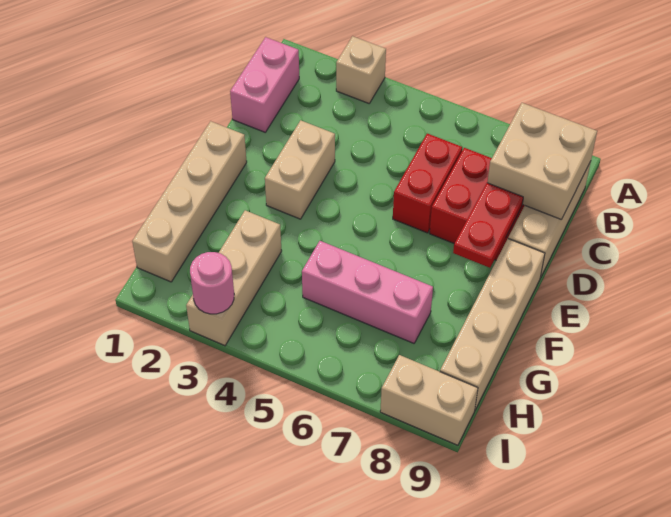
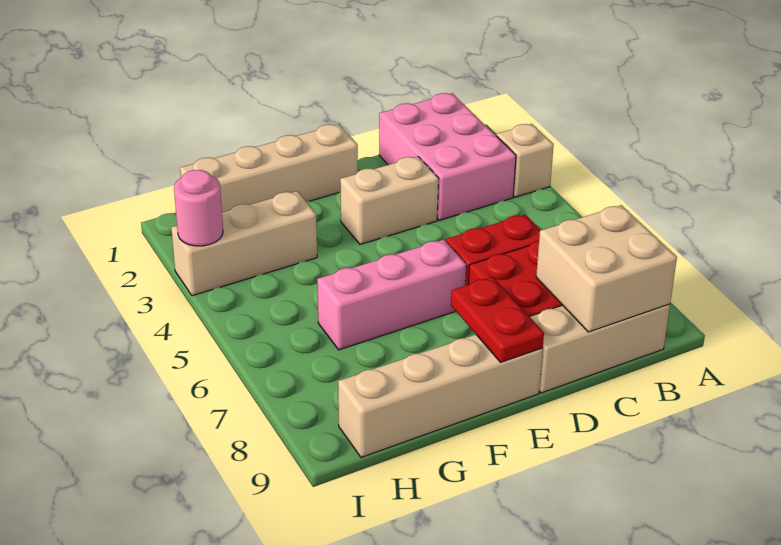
pink brick B1:C1 level 1 -> pink brick B1:C3 level 1
red plate D8:E8 level 2 -> red plate E8:E9 level 2
pink brick G5:G7 level 1 -> pink brick E6:G6 level 1
tan brick I8:I9 level 1 -> none

